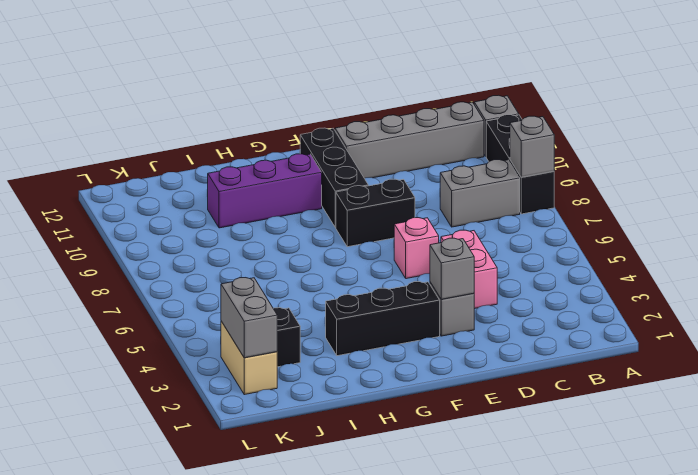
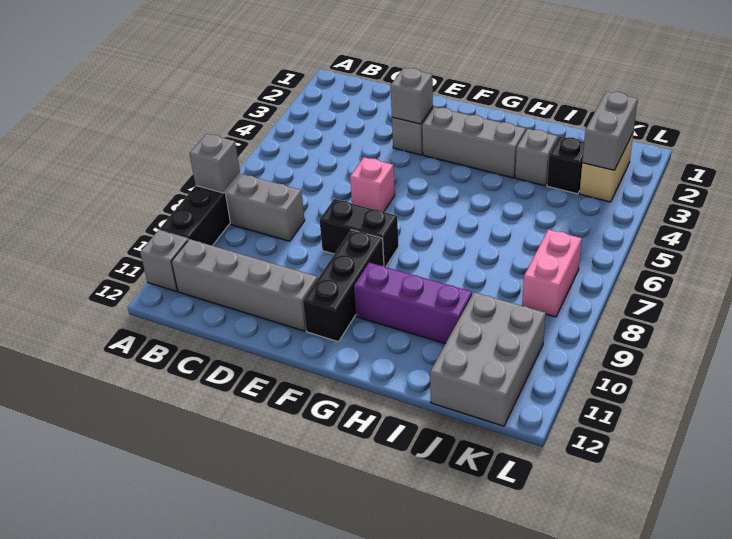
pink brick D4:D5 level 1 -> pink brick K7:K8 level 1
black brick F3:H3 level 1 -> grey brick F3:H3 level 1
none -> grey brick I3 level 1
none -> grey brick J10:K12 level 1

